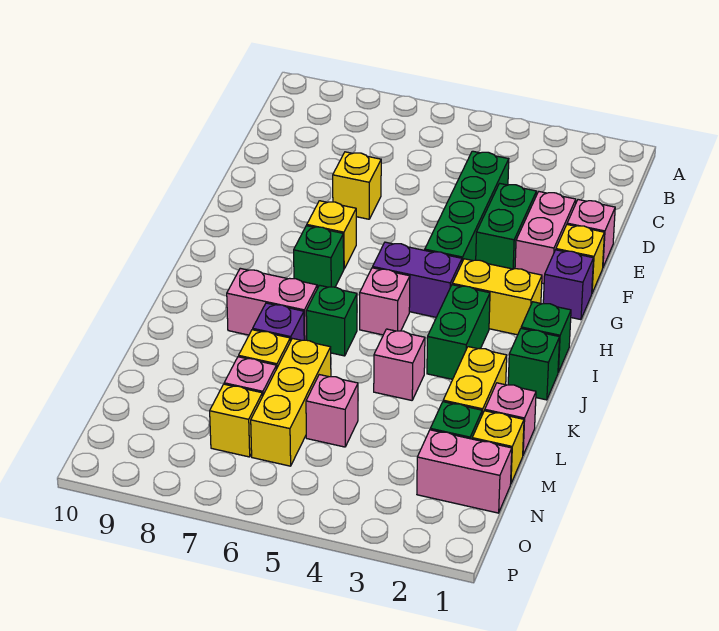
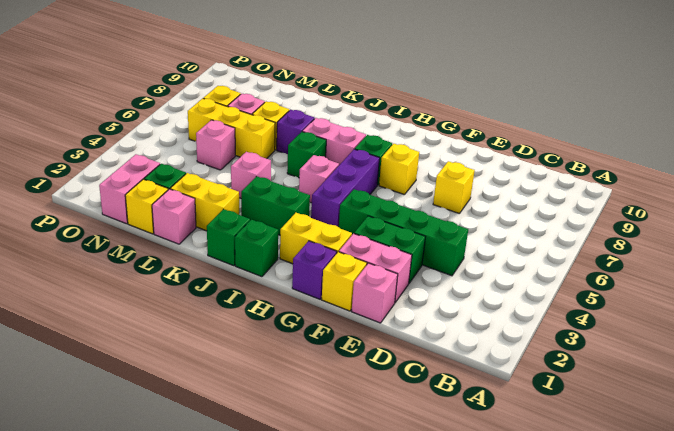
yellow brick H2:H3 level 1 -> yellow brick G2:H2 level 1
purple brick H4:H5 level 1 -> purple brick H4:H6 level 1
pink brick J7:J8 level 1 -> pink brick I7:J7 level 1

